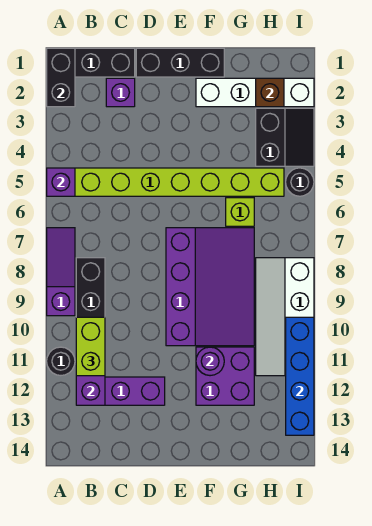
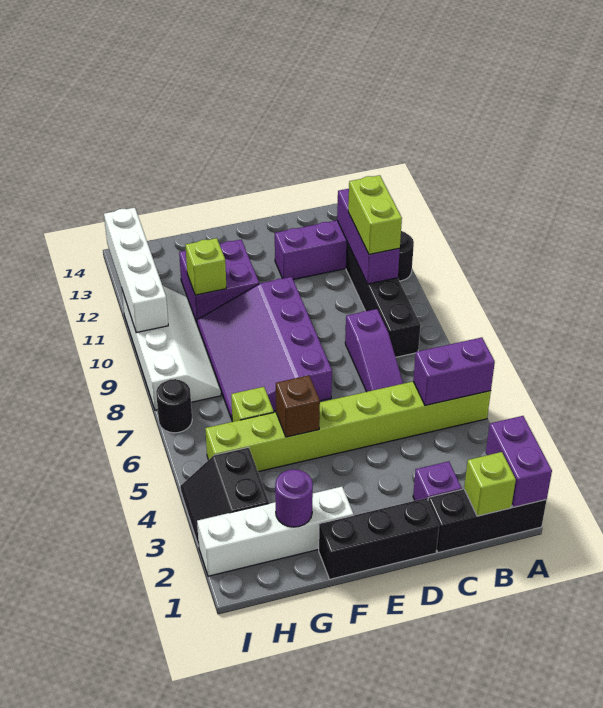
black brick A1:A2 level 2 -> purple brick A1:A2 level 2
purple brick A5 level 2 -> purple brick A5:B5 level 2
purple slope A7:A9 level 1 top 9 -> purple slope C6:C8 level 1 top 8
none -> lime brick B1 level 2
purple round brick F11 level 2 -> purple round brick G2 level 2
none -> lime brick G11 level 2
brown brick H2 level 2 -> brown brick F5 level 2
black round brick I5 level 1 -> black round brick I7 level 1
blue brick I10:I13 level 2 -> white brick I10:I13 level 2

